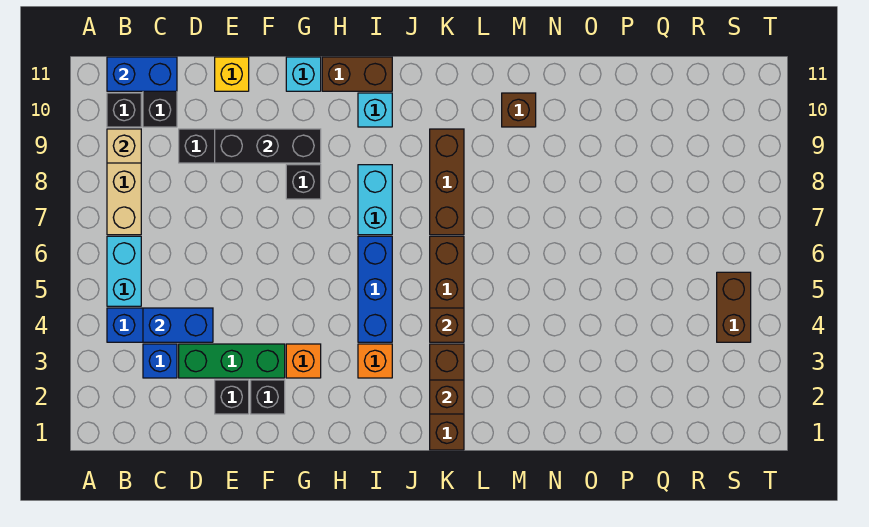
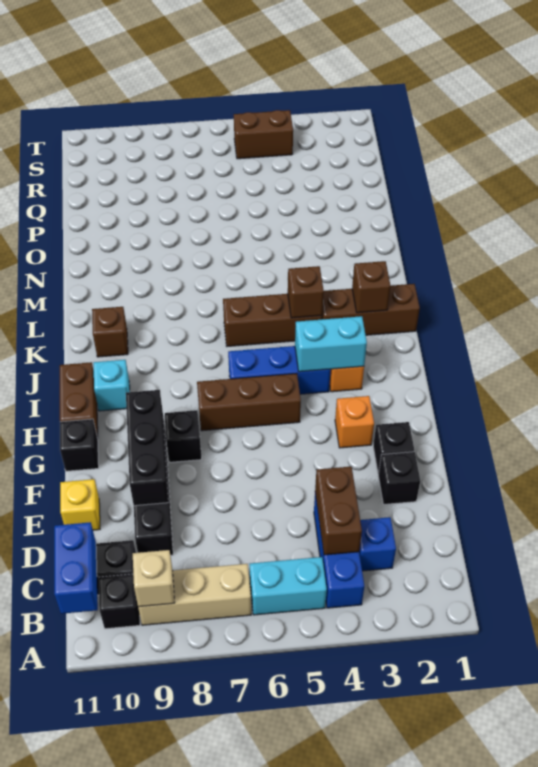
blue brick C4:D4 level 2 -> brown brick C4:D4 level 2
green brick D3:F3 level 1 -> none
cyan brick G11 level 1 -> black brick G11 level 1
cyan brick I7:I8 level 1 -> cyan brick I3:I4 level 2
brown brick K7:K9 level 1 -> brown brick H5:H7 level 1
brown brick M10 level 1 -> brown brick K10 level 1

